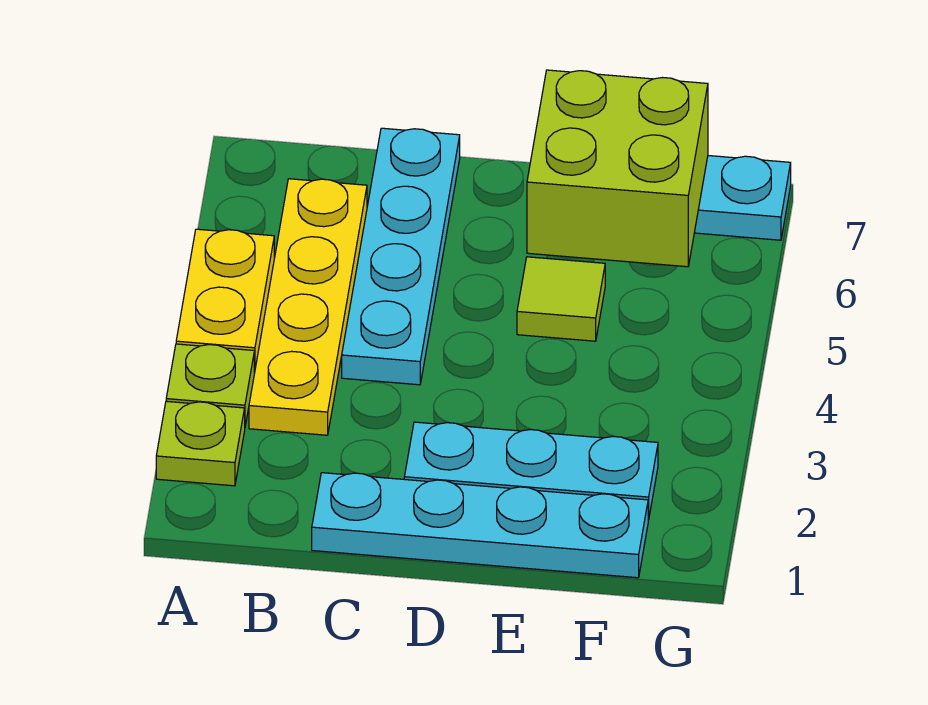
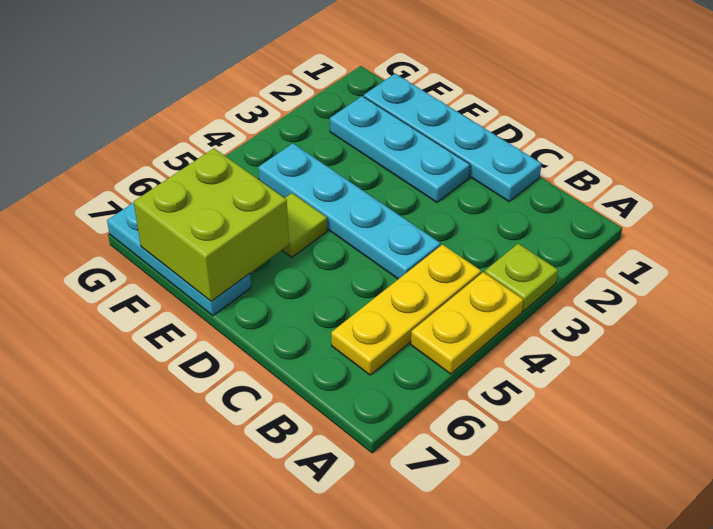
lime plate A2 level 1 -> none
yellow plate B3:B6 level 1 -> yellow plate B4:B6 level 1
cyan plate C4:C7 level 1 -> cyan plate C4:F4 level 1

